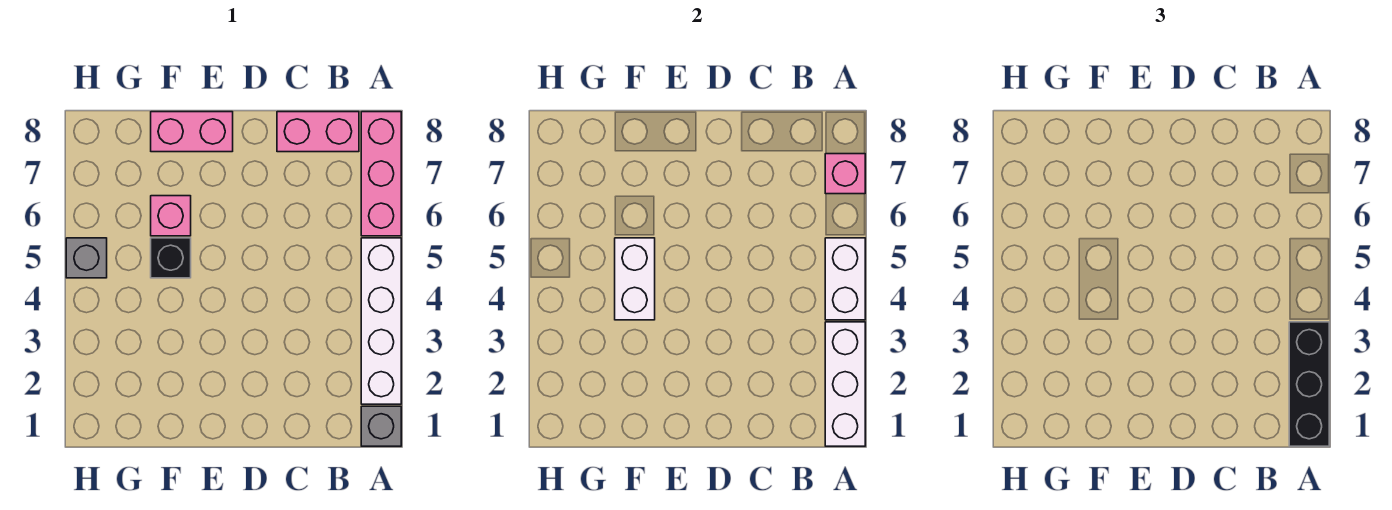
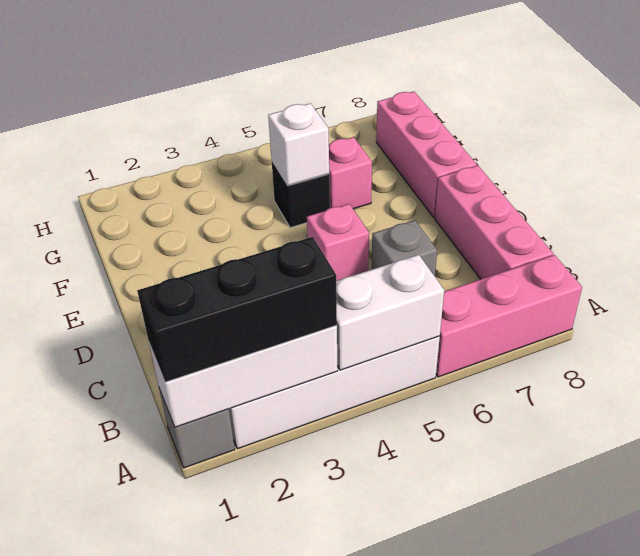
pink brick A7 level 2 -> pink brick D5 level 1
pink brick B8:C8 level 1 -> pink brick B8:D8 level 1
pink brick E8:F8 level 1 -> pink brick E8:G8 level 1
white brick F4:F5 level 2 -> white brick F5 level 2
grey brick H5 level 1 -> grey brick C6 level 1

